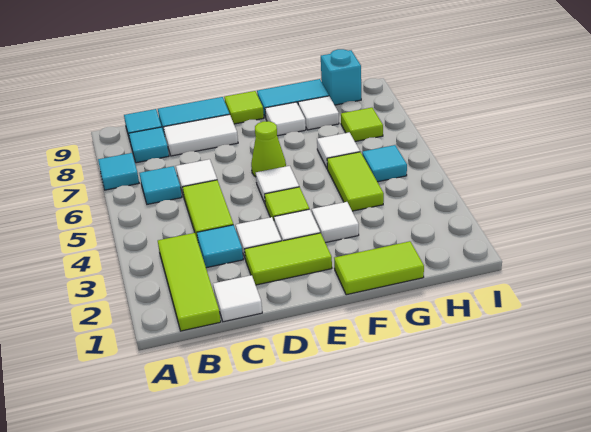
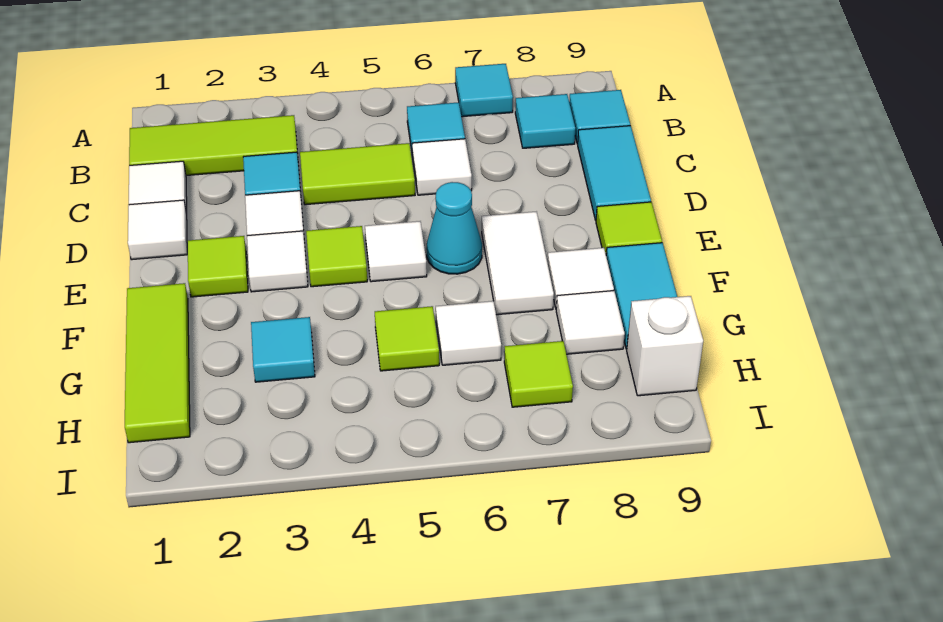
white tile C8:D8 level 1 -> white tile E7:F7 level 1
lime tile D2:E2 level 1 -> lime tile E2 level 1
lime cone E6 level 1 -> cyan cone E6 level 1
lime tile F1:G1 level 1 -> lime tile F1:H1 level 1
white tile F3 level 1 -> white tile D1 level 1
lime tile G4:G5 level 1 -> lime tile G5 level 1
cyan tile H5 level 1 -> cyan tile G3 level 1
cyan brick H9 level 1 -> white brick H9 level 1

